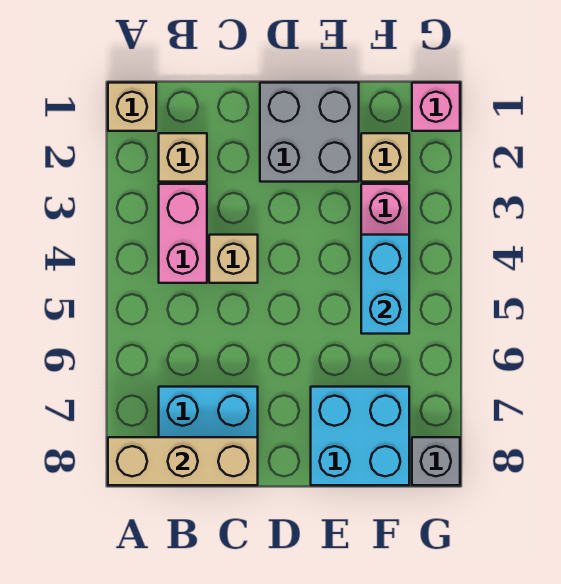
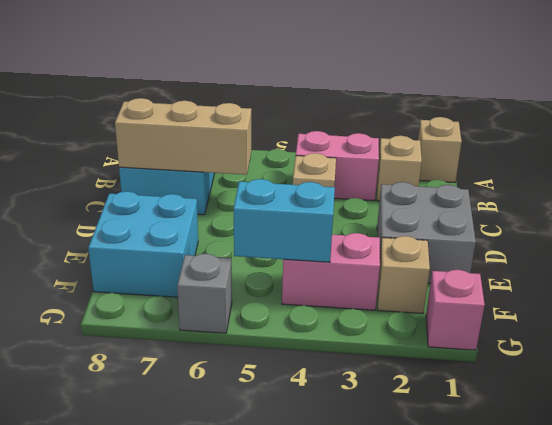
tan brick A8:C8 level 2 -> tan brick C6:C8 level 2
grey brick G8 level 1 -> grey brick G6 level 1

